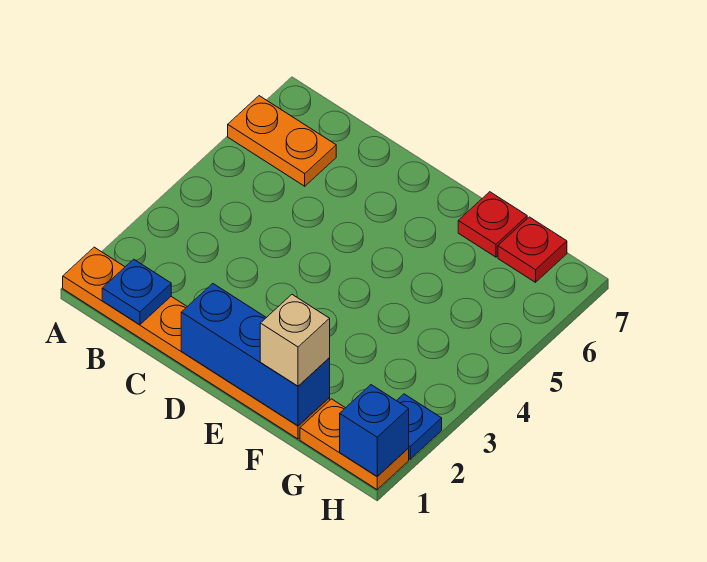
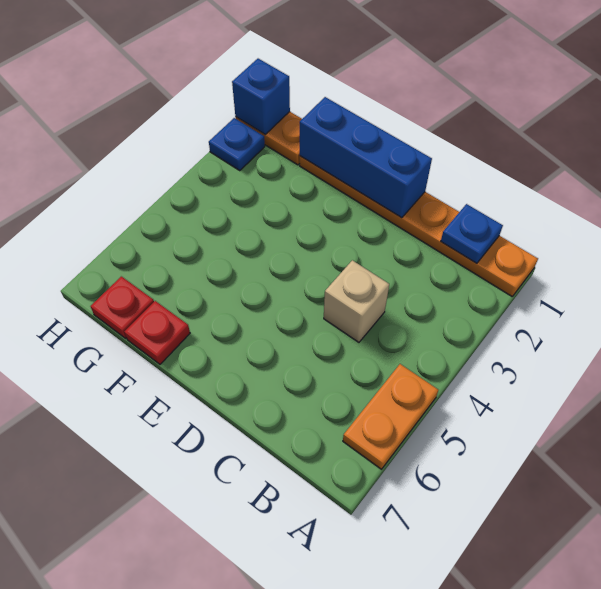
orange plate A6:B6 level 1 -> orange plate A5:A6 level 1
tan brick F1 level 3 -> tan brick C4 level 1

